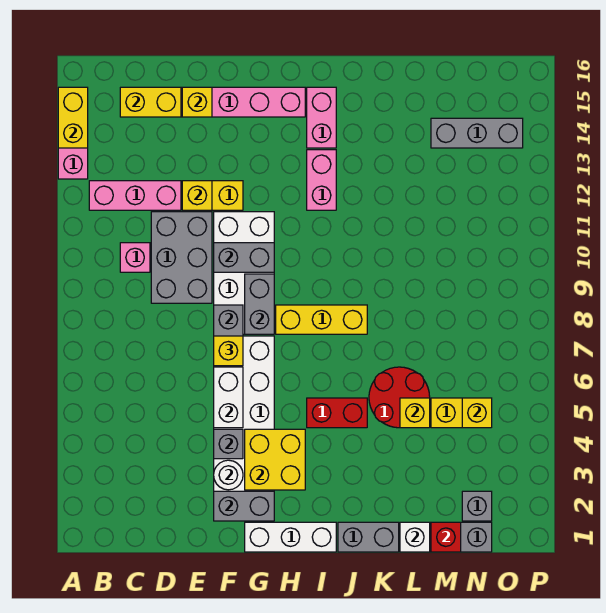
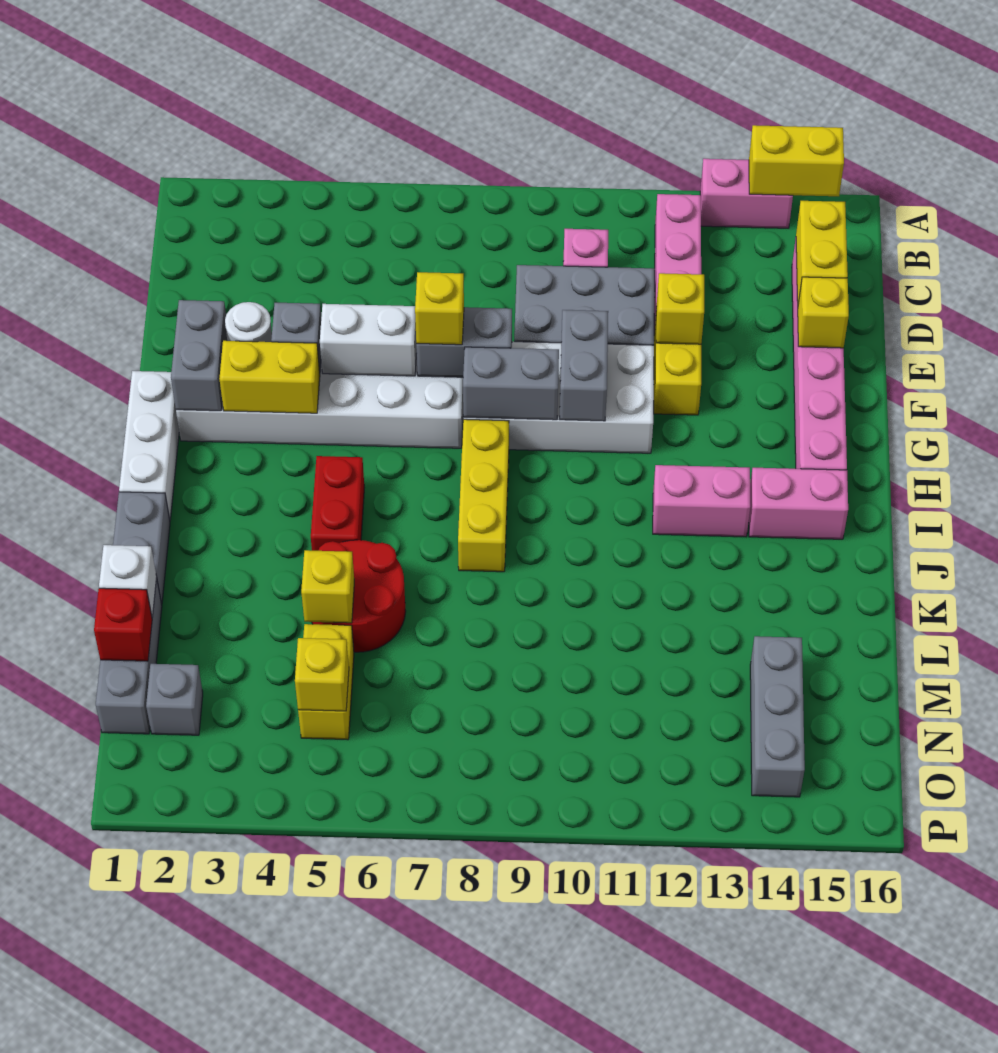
yellow brick G3:H4 level 2 -> yellow brick G3:G4 level 2

